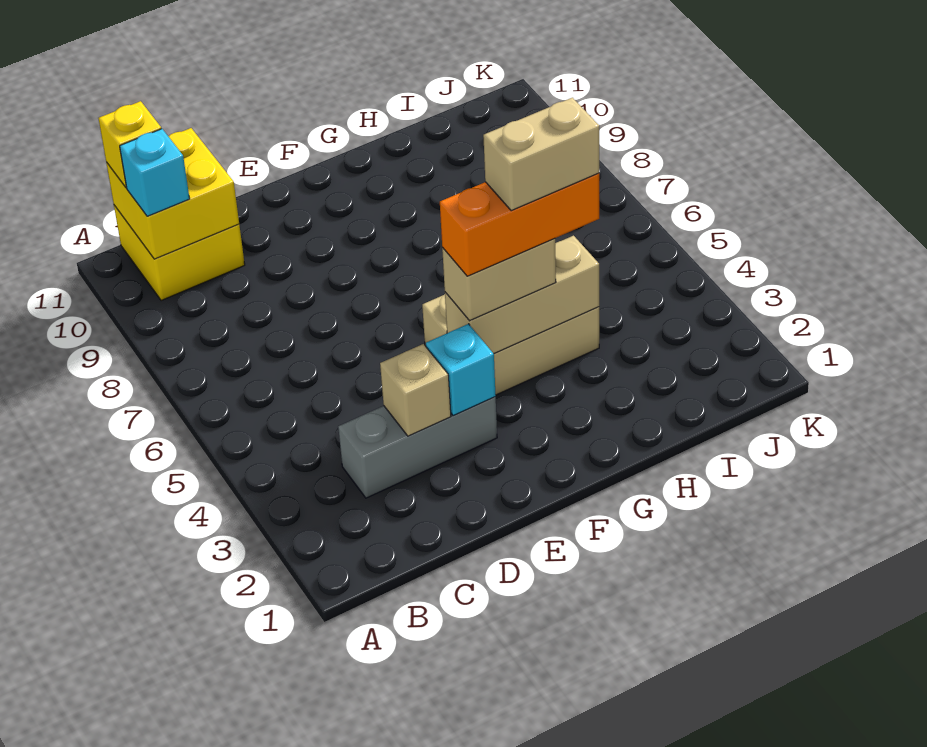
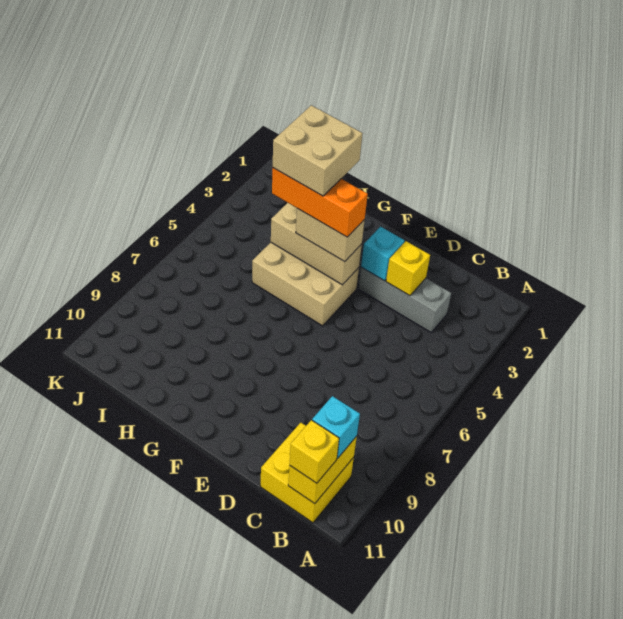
yellow brick B10:C11 level 2 -> yellow brick B10:B11 level 2
tan brick D3 level 2 -> yellow brick D3 level 2
tan brick G4:H4 level 5 -> tan brick G3:H4 level 5

